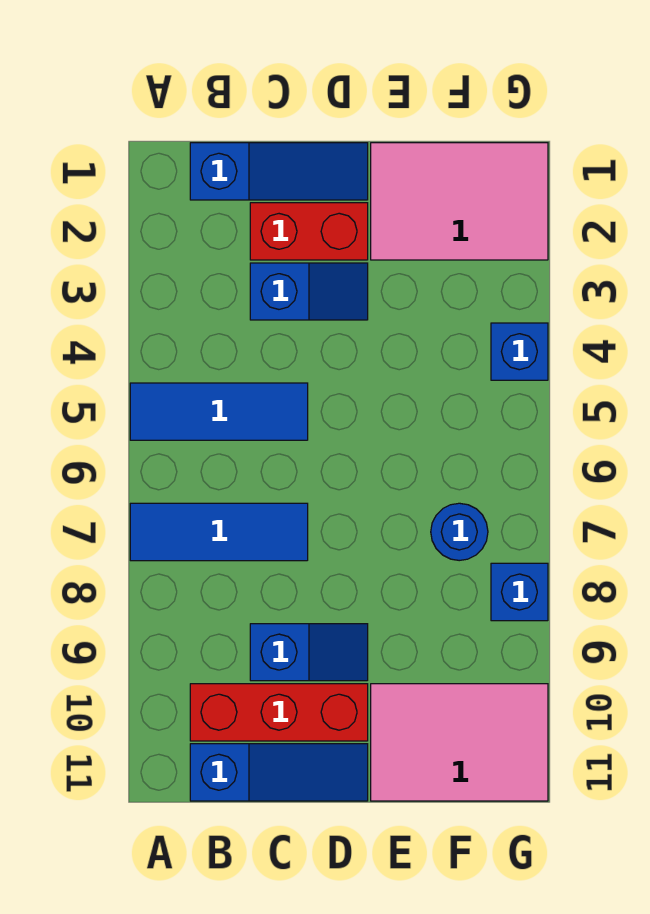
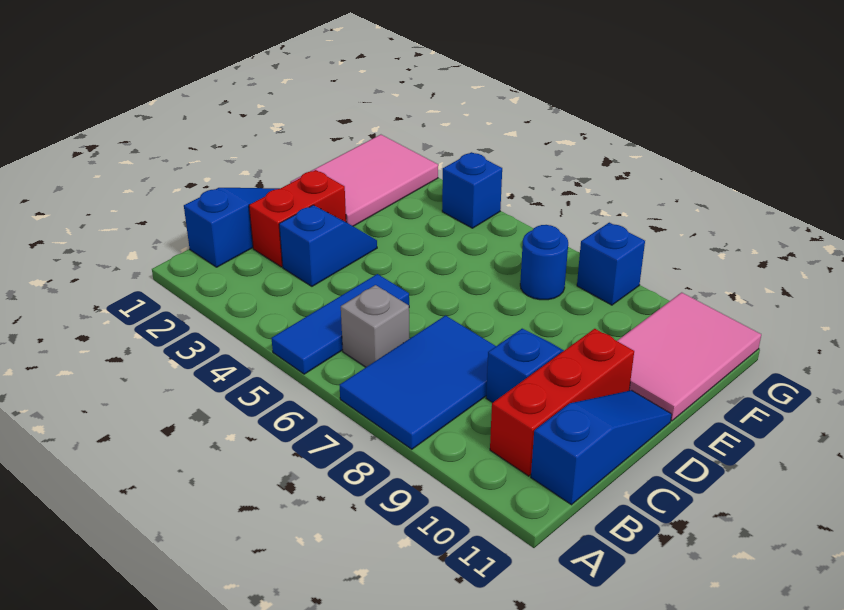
blue tile A7:C7 level 1 -> blue tile A7:C8 level 1
none -> grey brick B6 level 1

